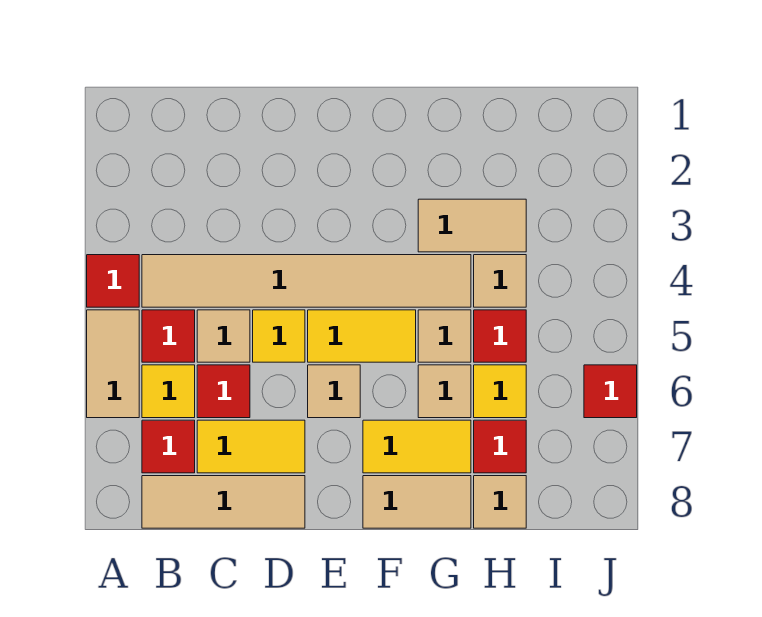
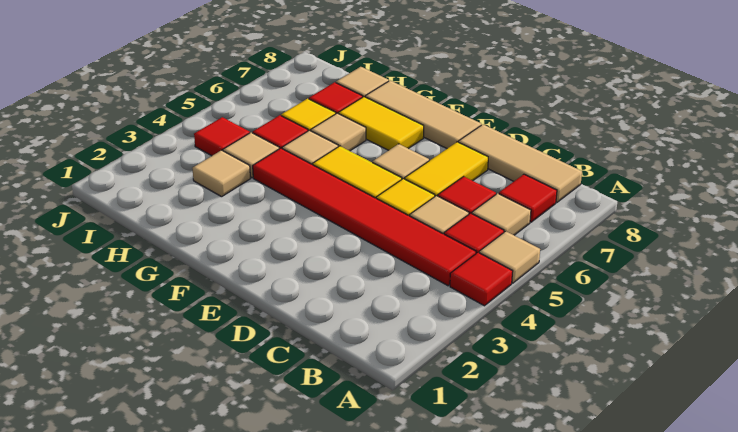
tan tile A5:A6 level 1 -> tan tile A5 level 1
tan tile B4:G4 level 1 -> red tile B4:G4 level 1
yellow tile B6 level 1 -> tan tile B6 level 1
yellow tile C7:D7 level 1 -> yellow tile D6:D7 level 1
tan tile F8:G8 level 1 -> tan tile E8:G8 level 1
tan tile G3:H3 level 1 -> tan tile H3 level 1
red tile J6 level 1 -> red tile I4 level 1

